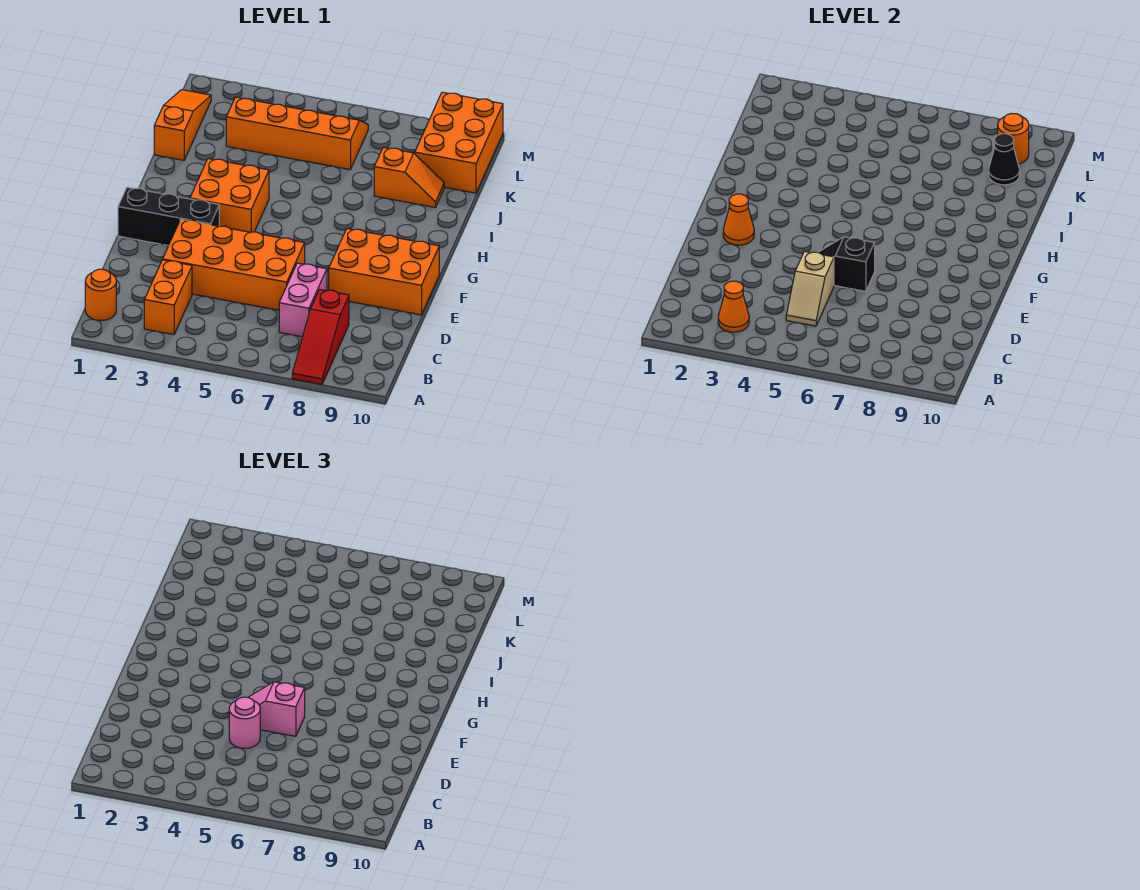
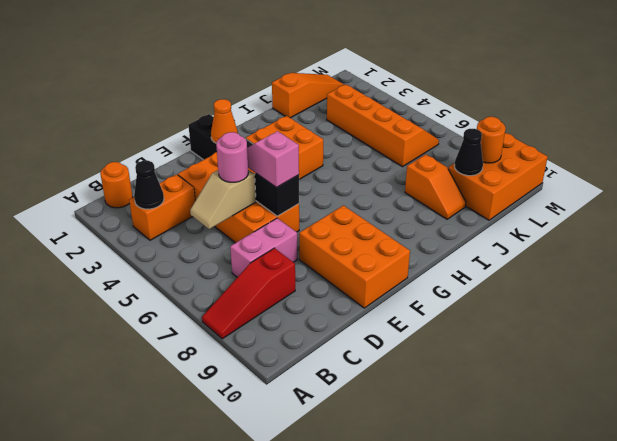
orange cone B3 level 2 -> black cone B3 level 2

